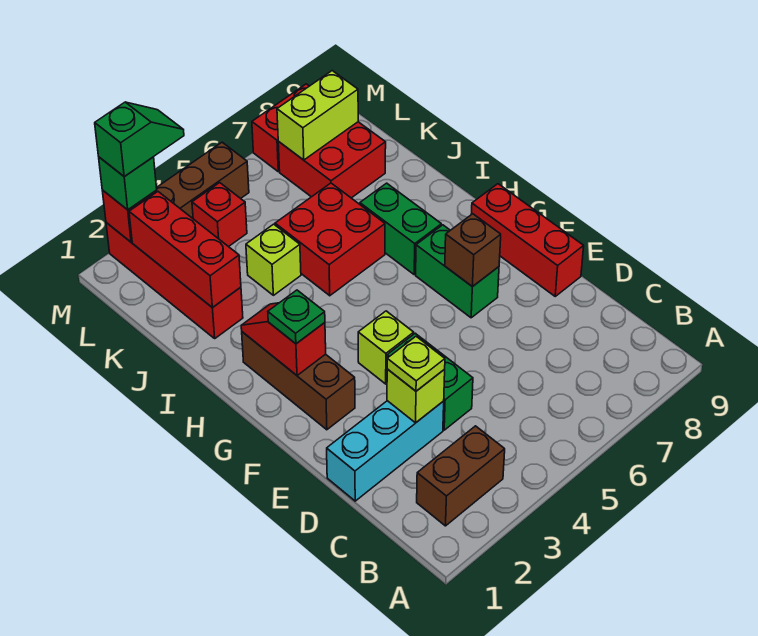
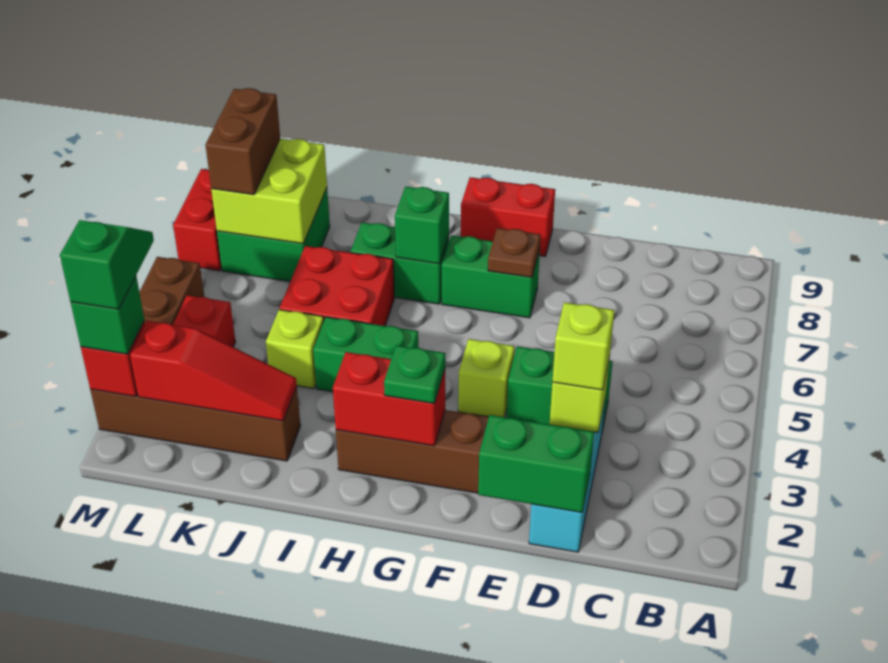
brown brick B2:B3 level 1 -> brown brick L7:L8 level 3
none -> green brick D1:E1 level 2
lime plate D3 level 3 -> lime brick D3 level 3
red brick E9:G9 level 1 -> red brick F9:G9 level 1
brown brick F7 level 2 -> brown plate F7 level 2
red slope G2:H2 level 2 top G -> red brick G2:H2 level 2
none -> green brick H4:I4 level 1
none -> green brick H7 level 2
red brick J2:M2 level 1 -> brown brick J2:M2 level 1
red brick J2:L2 level 2 -> red slope J2:L2 level 2 top L
red brick K7:L8 level 1 -> green brick K7:L8 level 1
lime brick L7:L8 level 2 -> lime brick K7:L8 level 2

